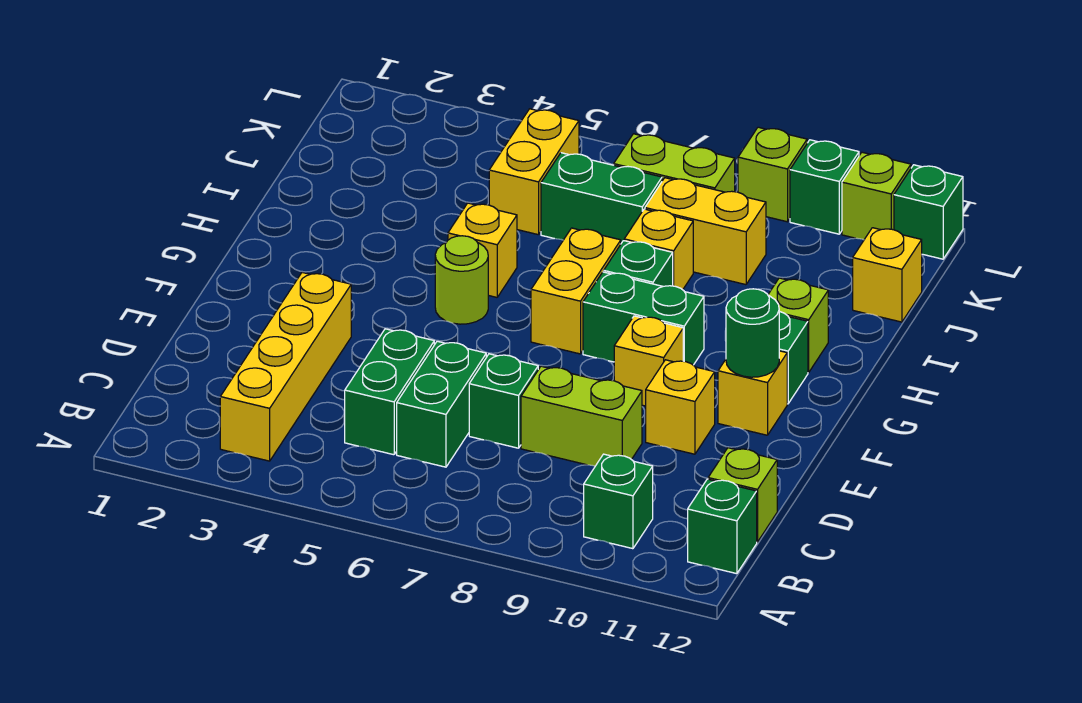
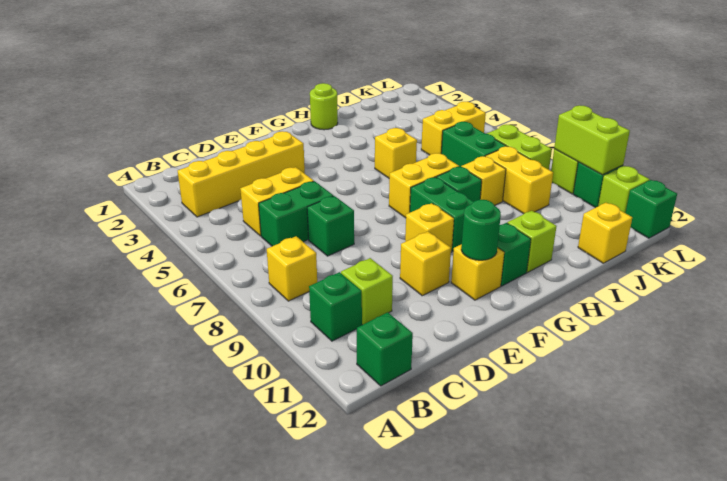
none -> yellow brick B8 level 1
green brick C5:D5 level 1 -> yellow brick C5:D5 level 1
lime brick C12 level 1 -> lime brick C10 level 1
lime brick D8:D9 level 1 -> lime brick L9:L10 level 2
lime round brick G5 level 1 -> lime round brick H1 level 1

